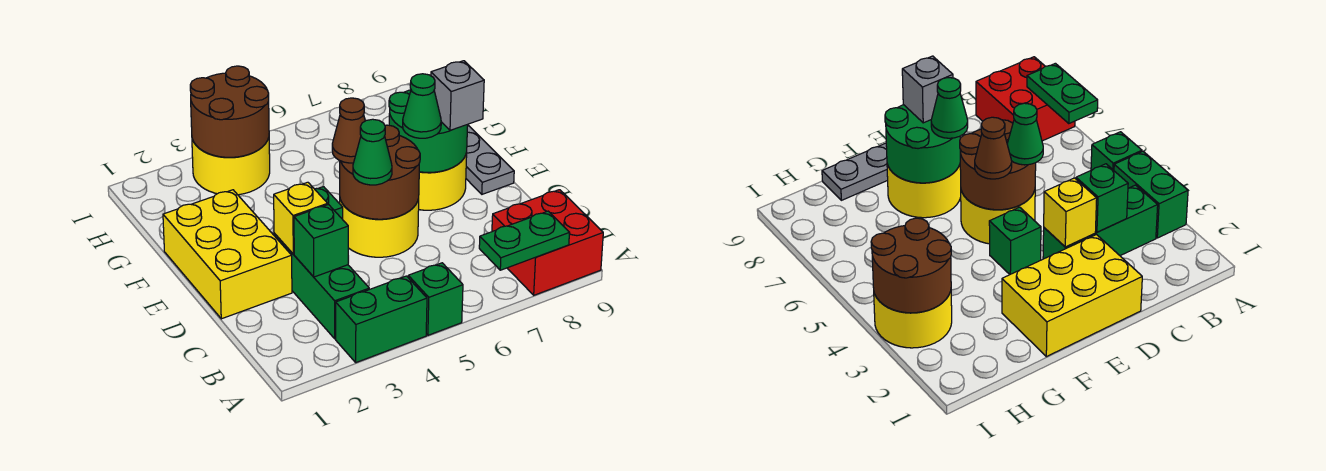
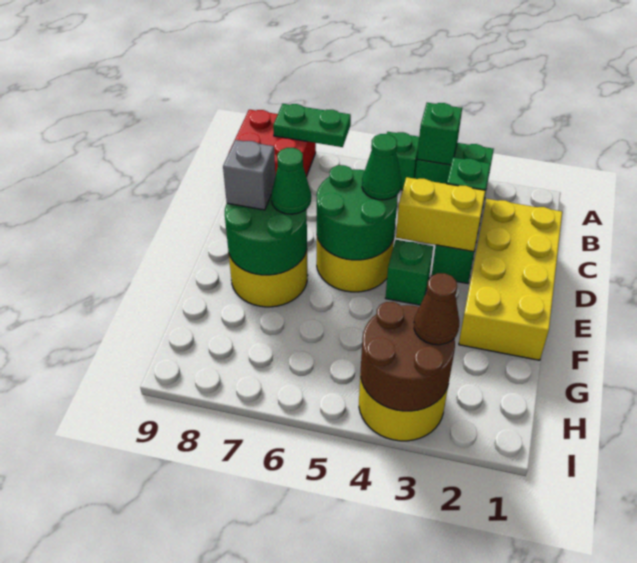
none -> green brick A4 level 2
yellow brick D1:F2 level 1 -> yellow brick C1:F2 level 1
yellow brick D3 level 2 -> yellow brick D3:D4 level 2
brown round brick D5:E6 level 2 -> green round brick D5:E6 level 2
brown cone E5 level 3 -> brown cone H3 level 3
grey plate E9:G9 level 1 -> none

